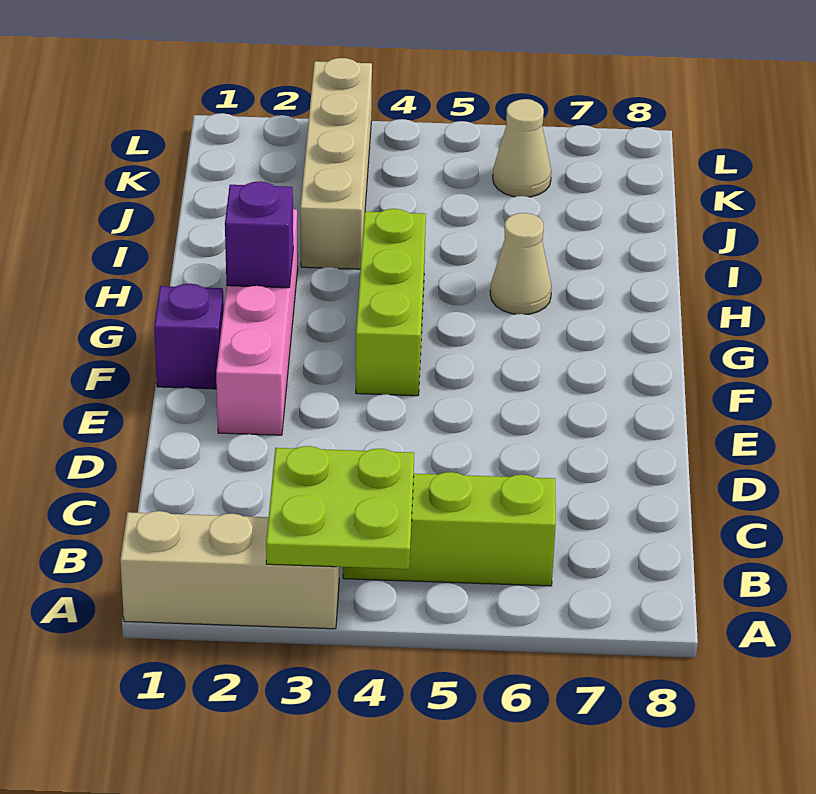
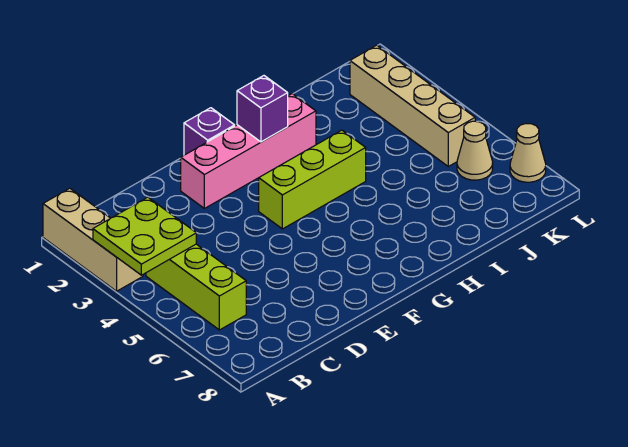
tan cone H6 level 1 -> tan cone L7 level 1
tan brick I3:L3 level 1 -> tan brick K2:K5 level 1

